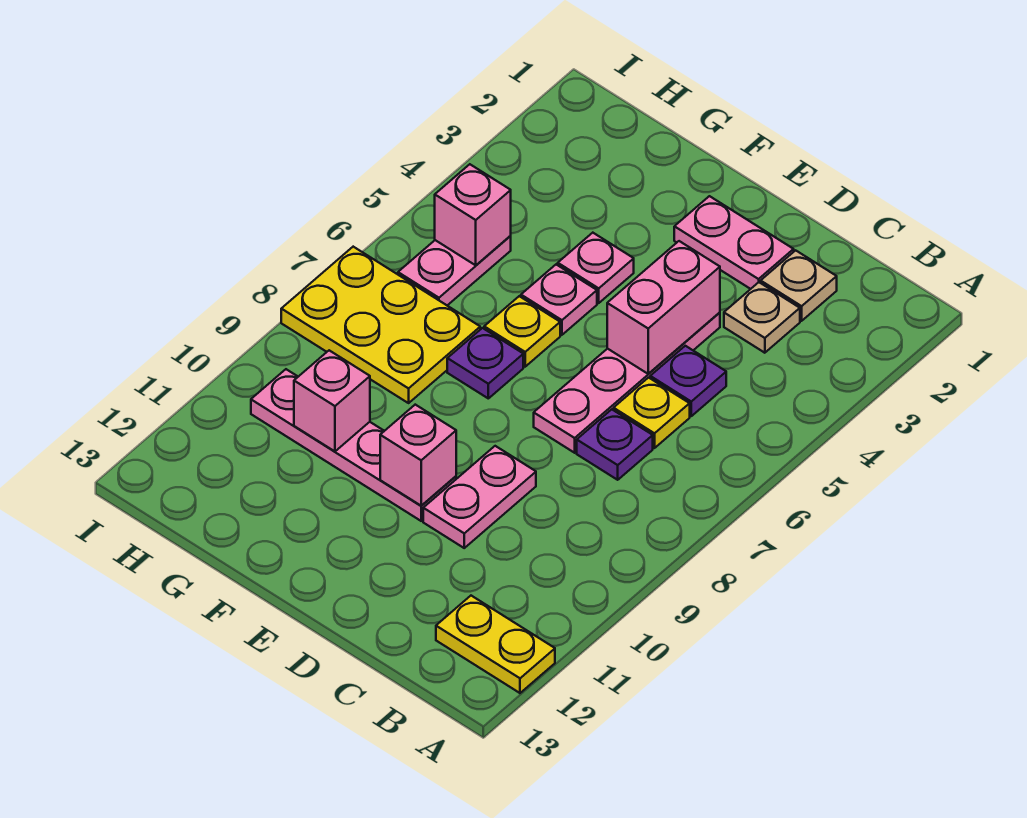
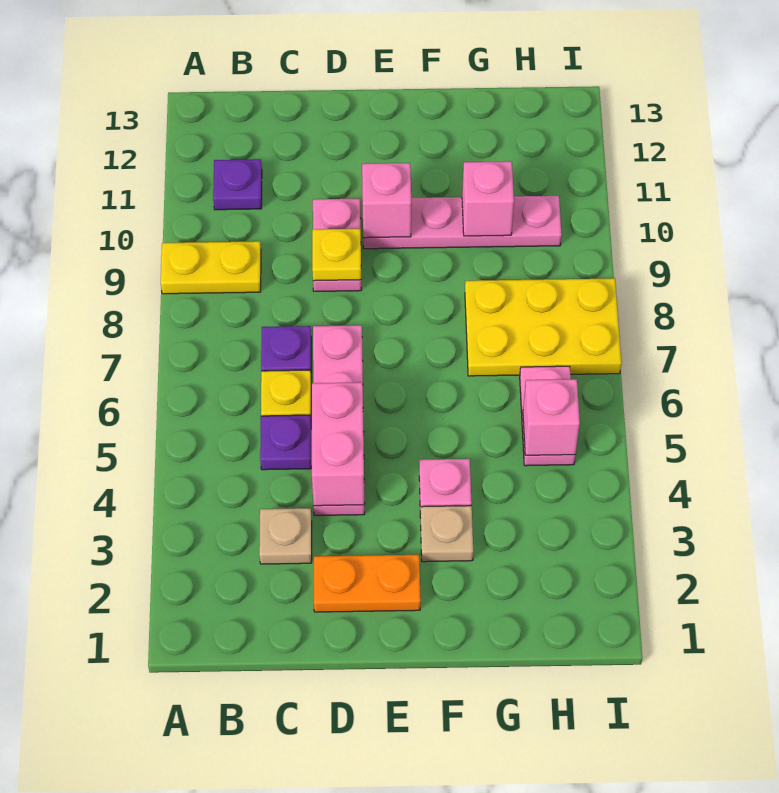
yellow plate A12:B12 level 1 -> yellow plate A9:B9 level 1
tan plate C2 level 1 -> tan plate F3 level 1
pink plate D2:E2 level 1 -> orange plate D2:E2 level 1
pink plate F5 level 1 -> none
yellow plate F6 level 1 -> yellow plate D9 level 2
purple plate F7 level 1 -> purple plate B11 level 1

